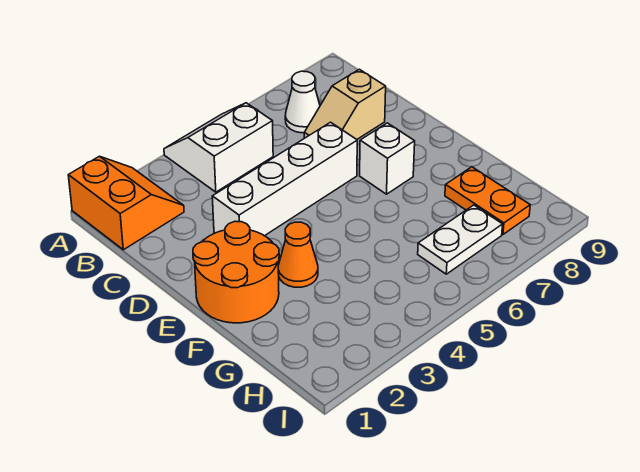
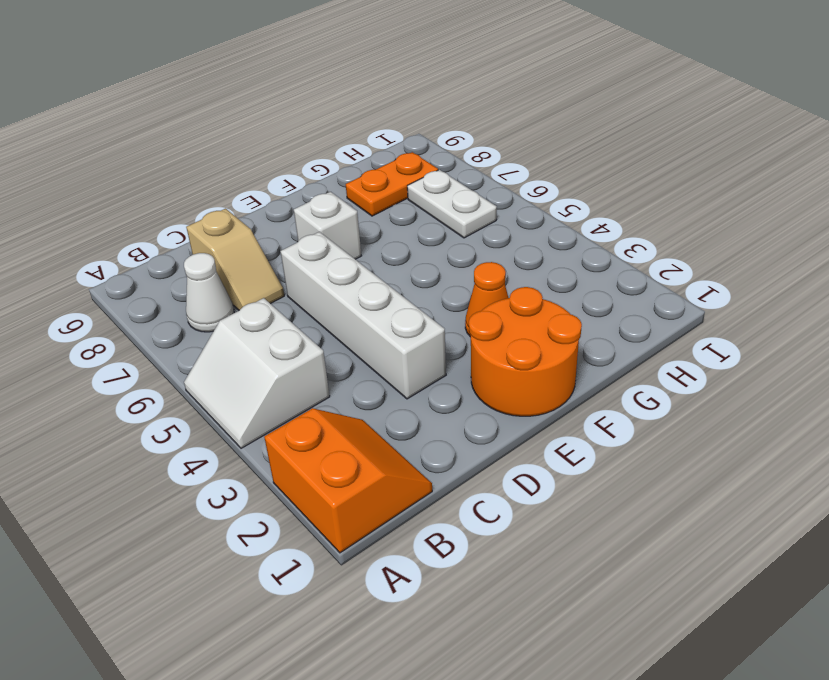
orange slope A1:B2 level 1 top 1 -> orange slope A1:B2 level 1 top A

